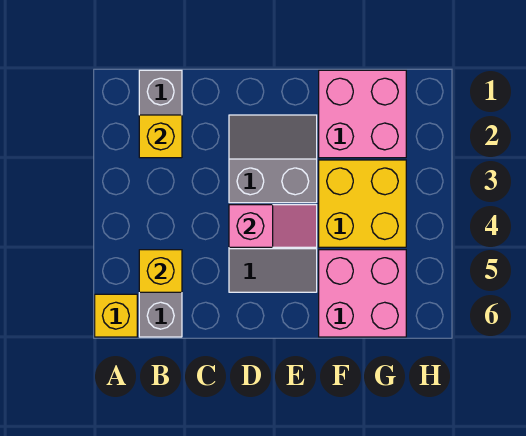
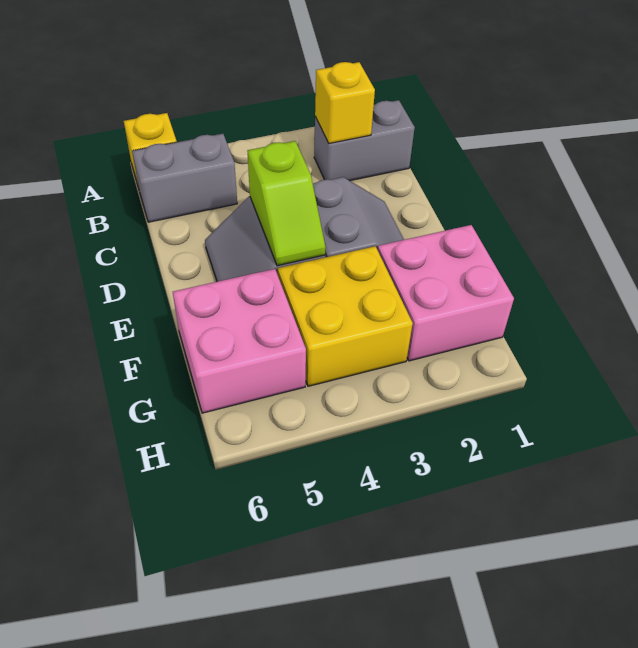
yellow brick B5 level 2 -> none
pink slope D4:E4 level 2 top D -> lime slope D4:E4 level 2 top D

